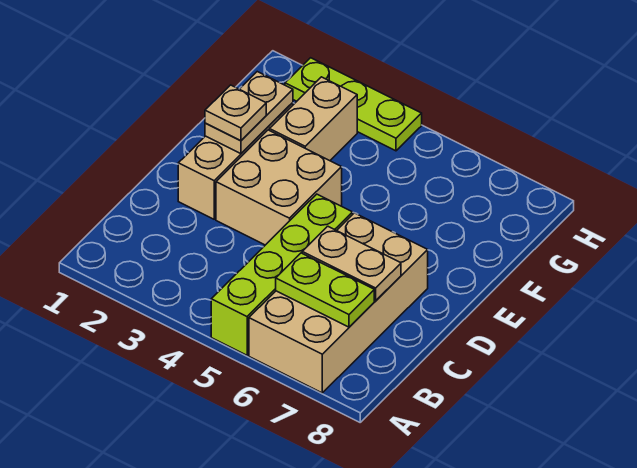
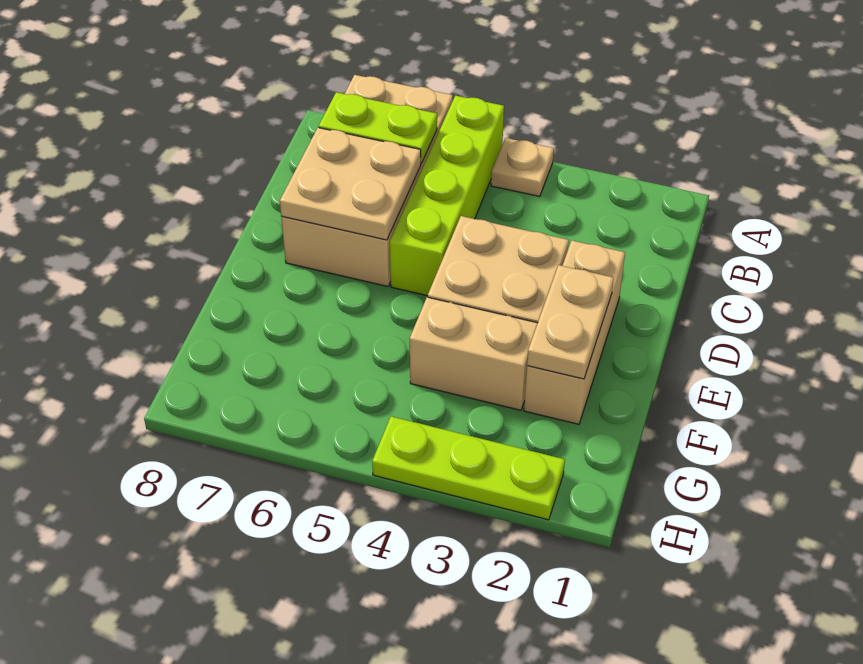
tan plate C6:C7 level 2 -> tan plate C6:D7 level 2
tan plate E2 level 3 -> tan plate A4 level 1
tan brick F3:G3 level 1 -> tan brick F3:F4 level 1

